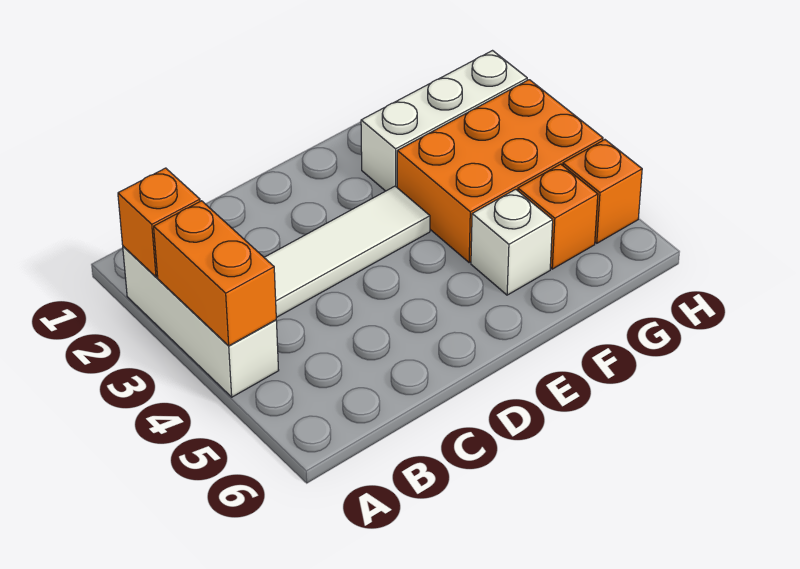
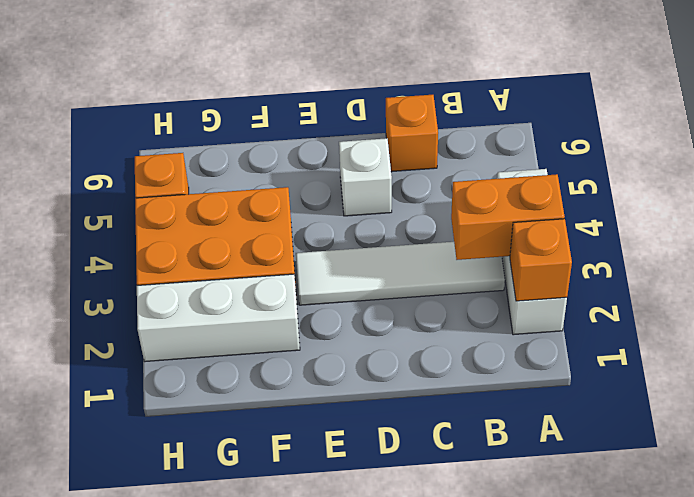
orange brick A3:A4 level 2 -> orange brick A3:B3 level 2
white brick F5 level 1 -> white brick D5 level 1
orange brick G5 level 1 -> orange brick C6 level 1

